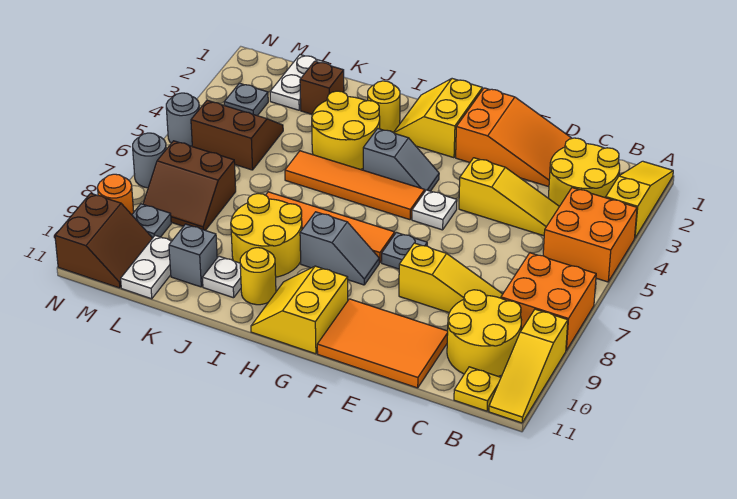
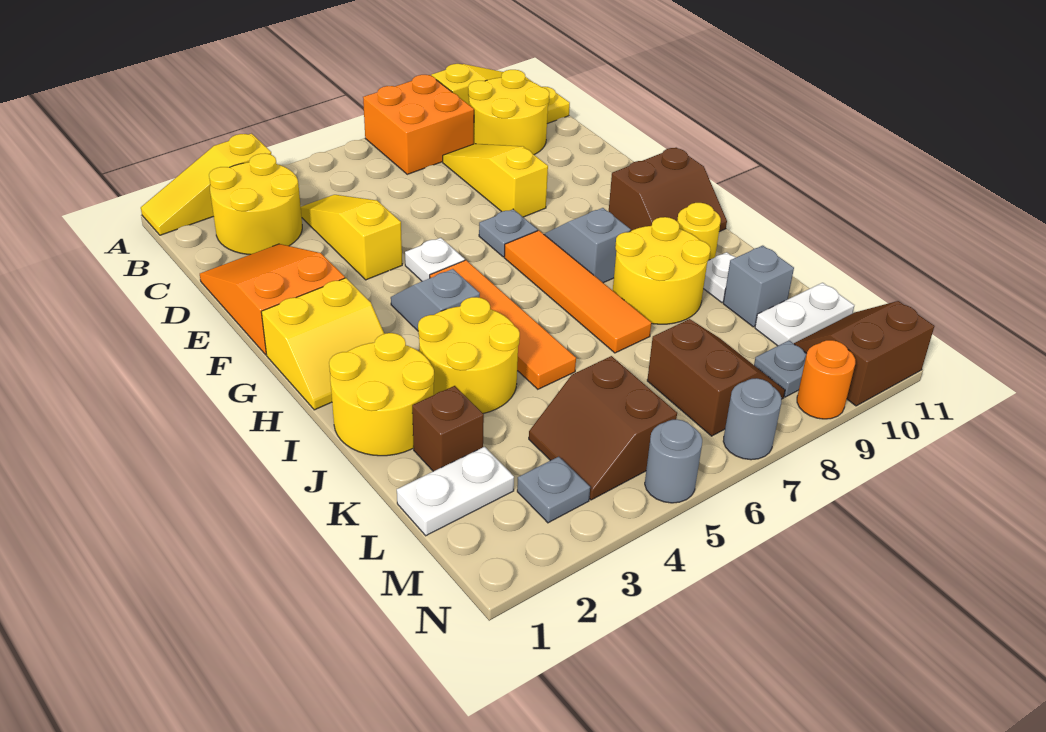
orange brick A4:B5 level 1 -> none
orange tile D10:F11 level 1 -> none
yellow slope G10:H11 level 1 top G -> brown slope G10:H11 level 1 top G
yellow round brick I2 level 1 -> yellow round brick I1:J2 level 1

